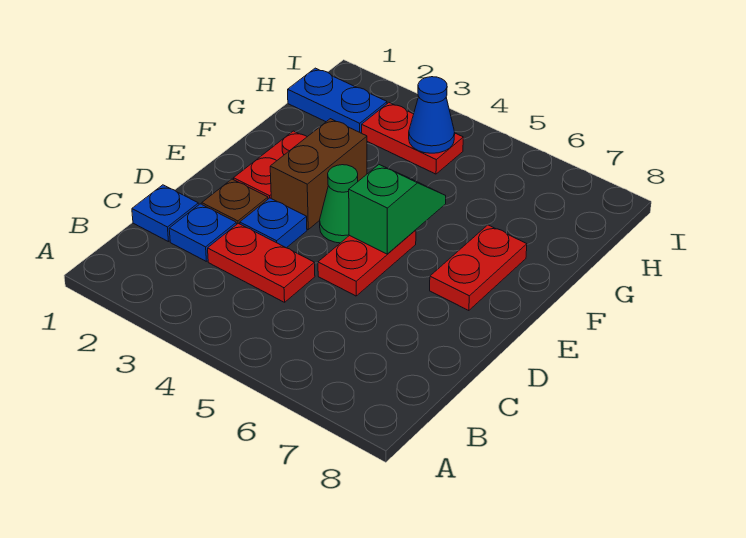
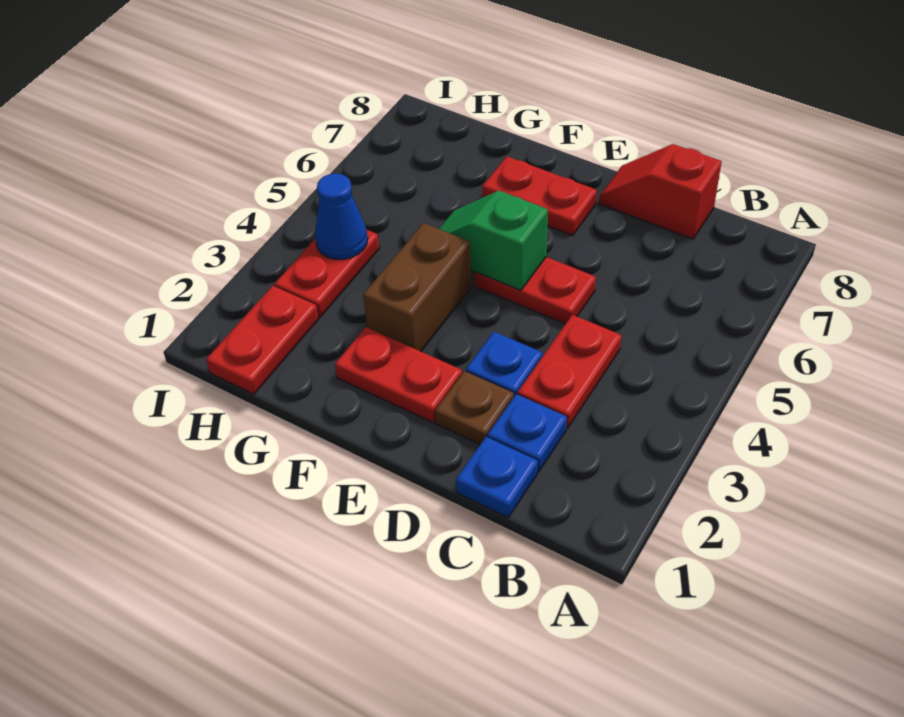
none -> red slope C8:D8 level 1 top C
brown brick E3:F3 level 1 -> brown brick F3:F4 level 1
green cone E4 level 1 -> none
blue plate H1:H2 level 1 -> red plate H1:H2 level 1

